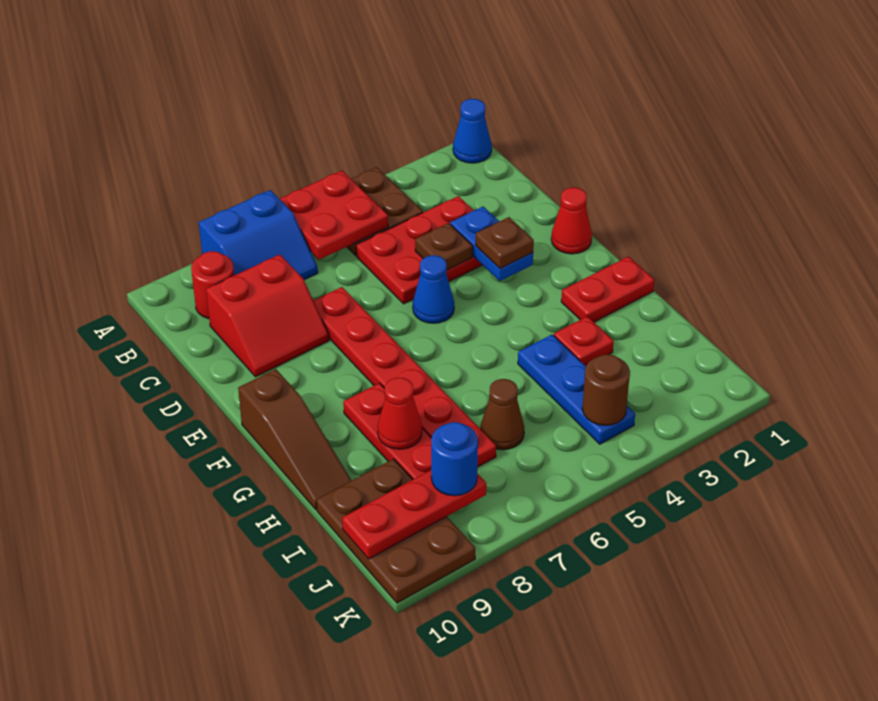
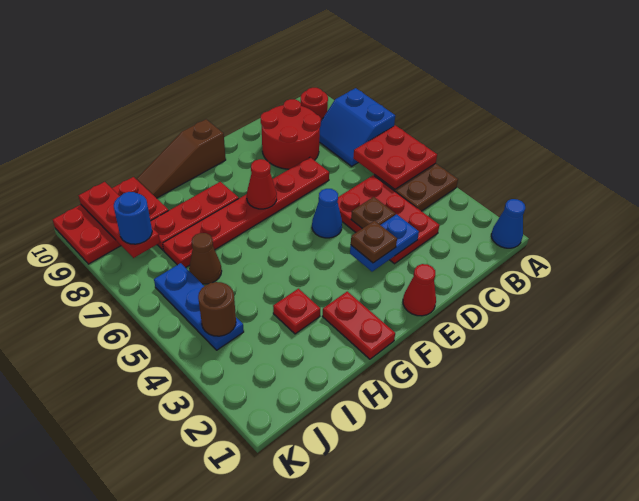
red slope C8:D9 level 1 top C -> red round brick C8:D9 level 1
blue plate H4:J4 level 1 -> blue plate J4:J6 level 1
red cone H8 level 2 -> red cone F7 level 2
brown plate I9:K10 level 1 -> red plate I9:K10 level 1

